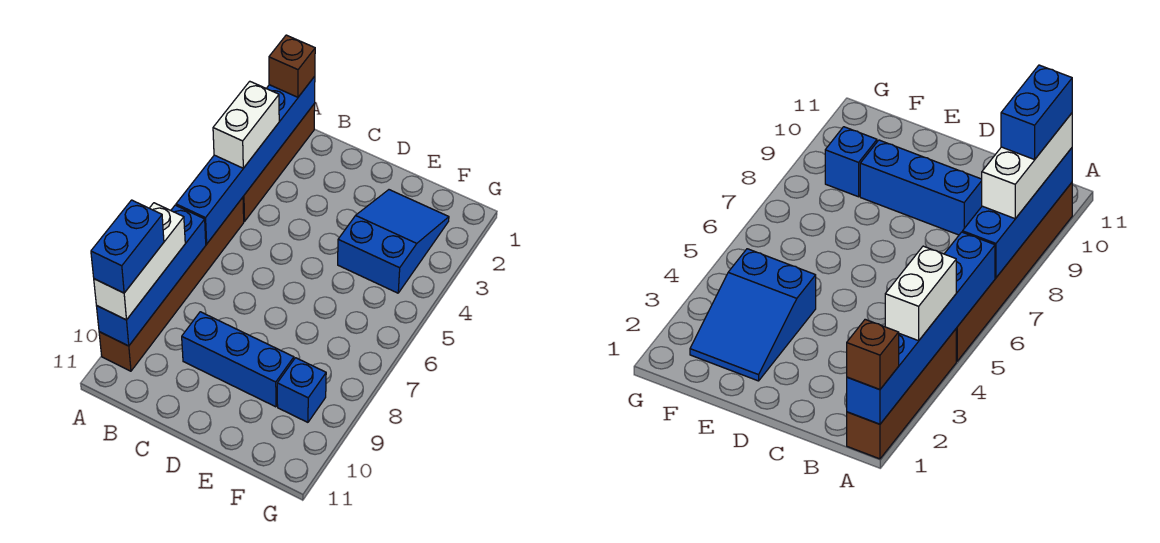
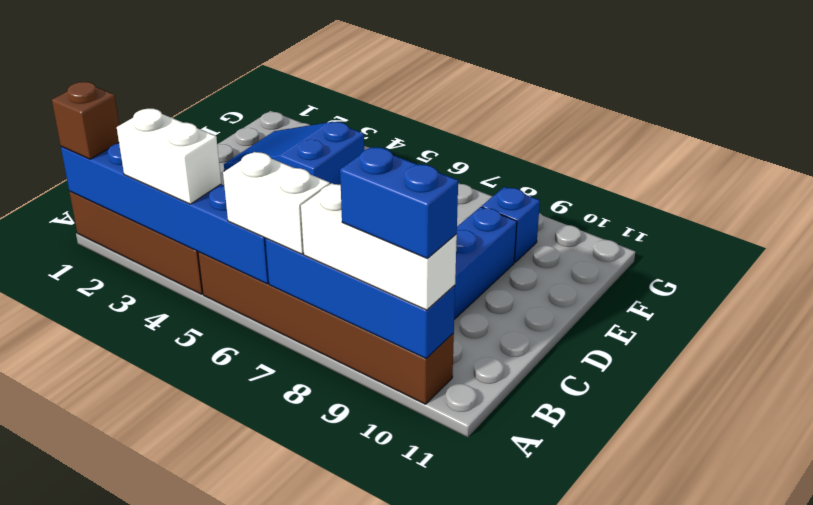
none -> white brick A6:A7 level 3

